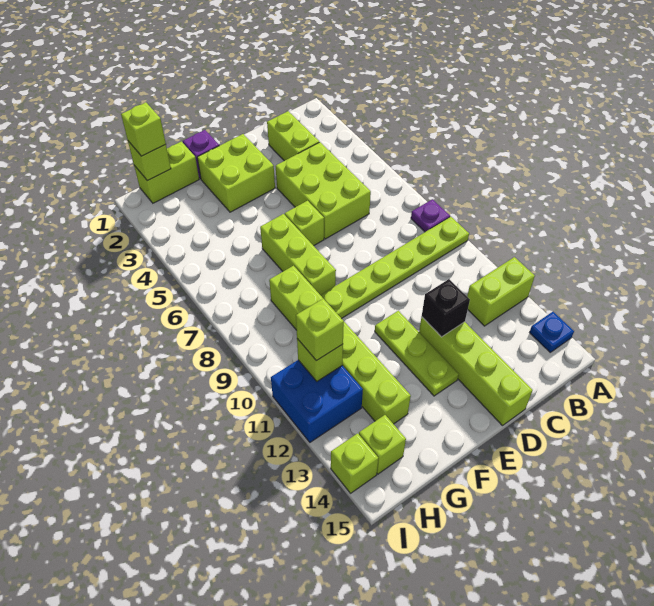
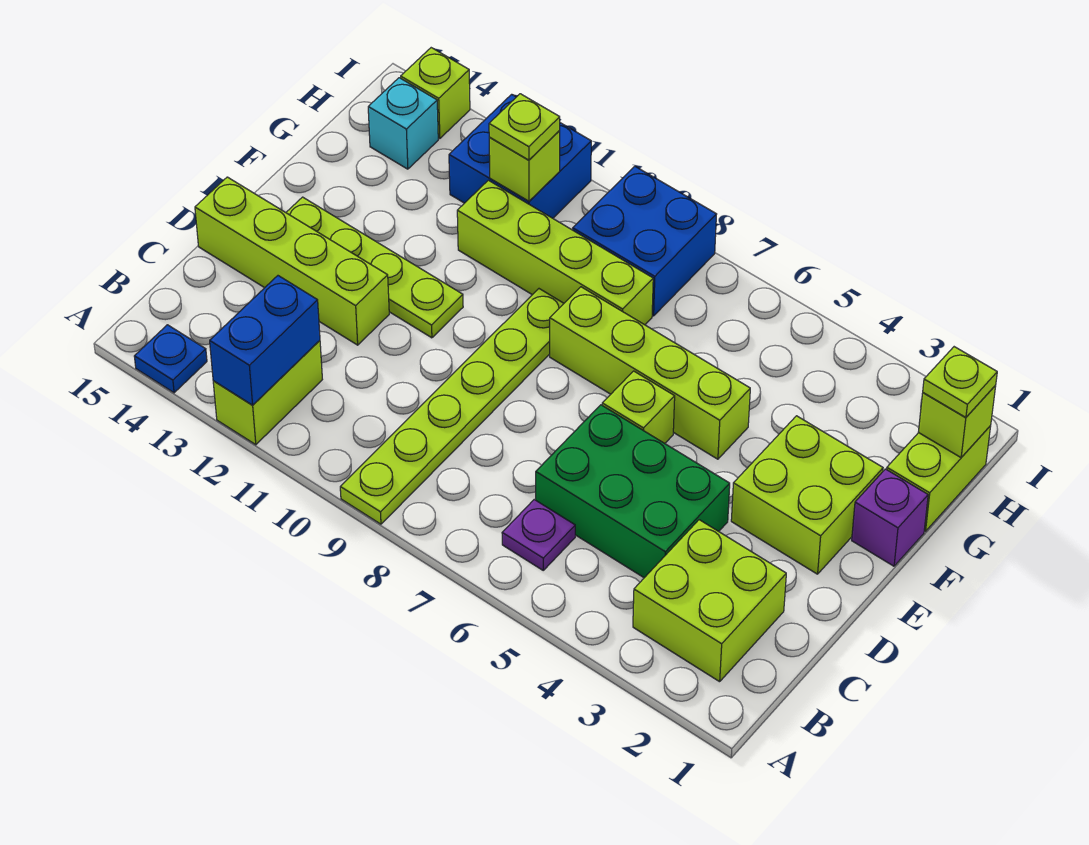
purple plate A8 level 1 -> purple plate B6 level 1
none -> blue brick A12:B12 level 2
lime brick C2:C3 level 1 -> lime brick B2:C3 level 1
lime brick C4:D6 level 1 -> green brick C4:D6 level 1
black brick D12 level 2 -> none
lime plate E11:E13 level 1 -> lime plate E11:E14 level 1
lime brick F6:F8 level 1 -> lime brick F5:F8 level 1
lime brick G8:G13 level 1 -> lime brick G8:G11 level 1
lime brick H1 level 3 -> lime plate H1 level 3
none -> blue brick H8:I9 level 1
lime brick H11 level 3 -> lime plate H11 level 3
lime brick H14 level 1 -> cyan brick H14 level 1

